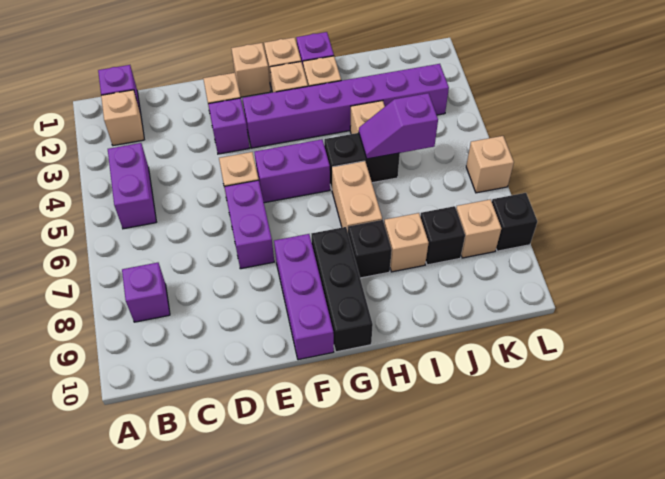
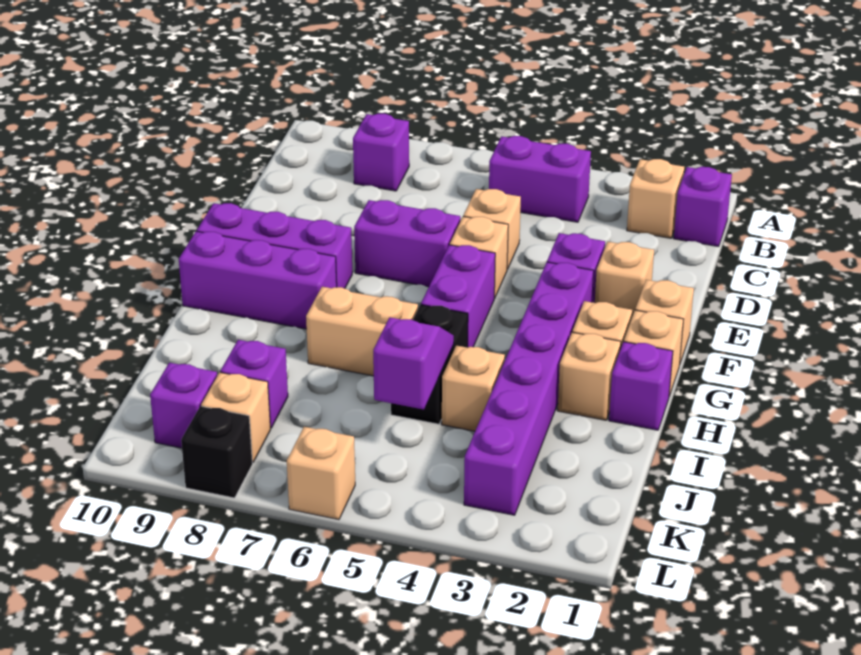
black brick G8:G10 level 1 -> purple brick G8:G10 level 1
black brick H8 level 1 -> none
tan brick I8 level 1 -> tan brick D5 level 1
black brick J8 level 1 -> purple brick J8 level 1
none -> purple brick K9 level 1

